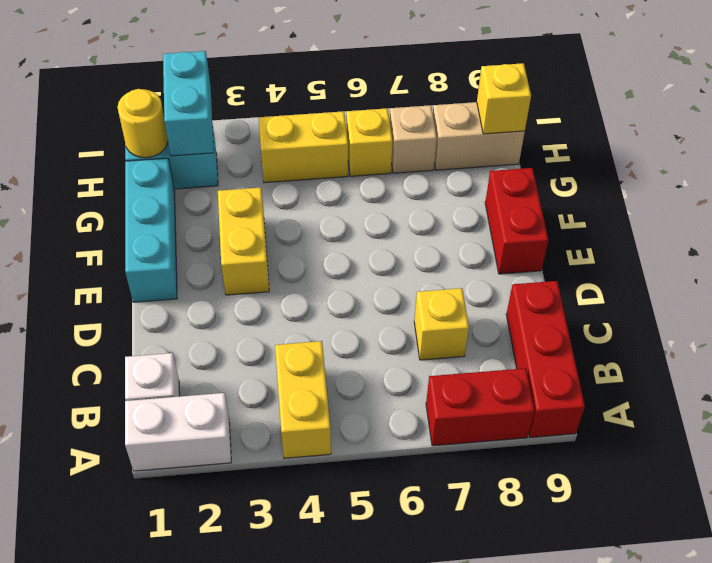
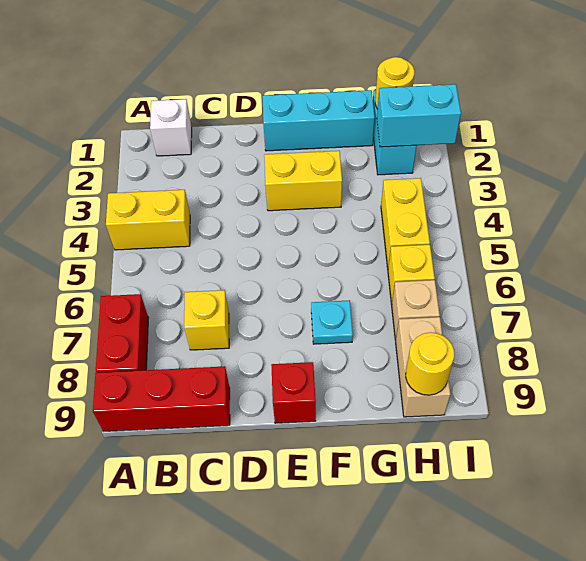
white brick A1:A2 level 1 -> none
red brick E9:F9 level 1 -> red brick E9 level 1
none -> cyan plate F7 level 1
yellow brick H9 level 2 -> yellow round brick H9 level 2

